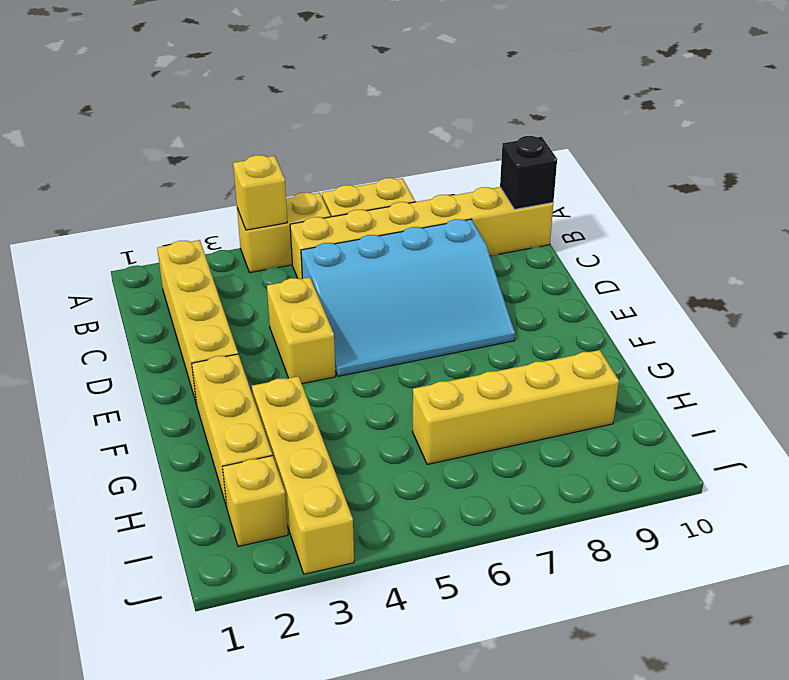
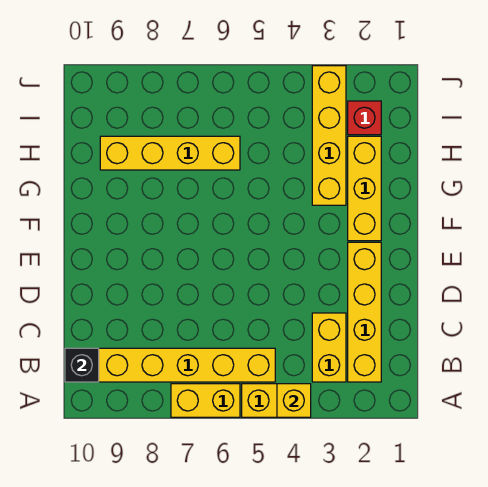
cyan slope C5:E8 level 1 top C -> none
yellow brick D4:E4 level 1 -> yellow brick B3:C3 level 1
yellow brick I2 level 1 -> red brick I2 level 1

